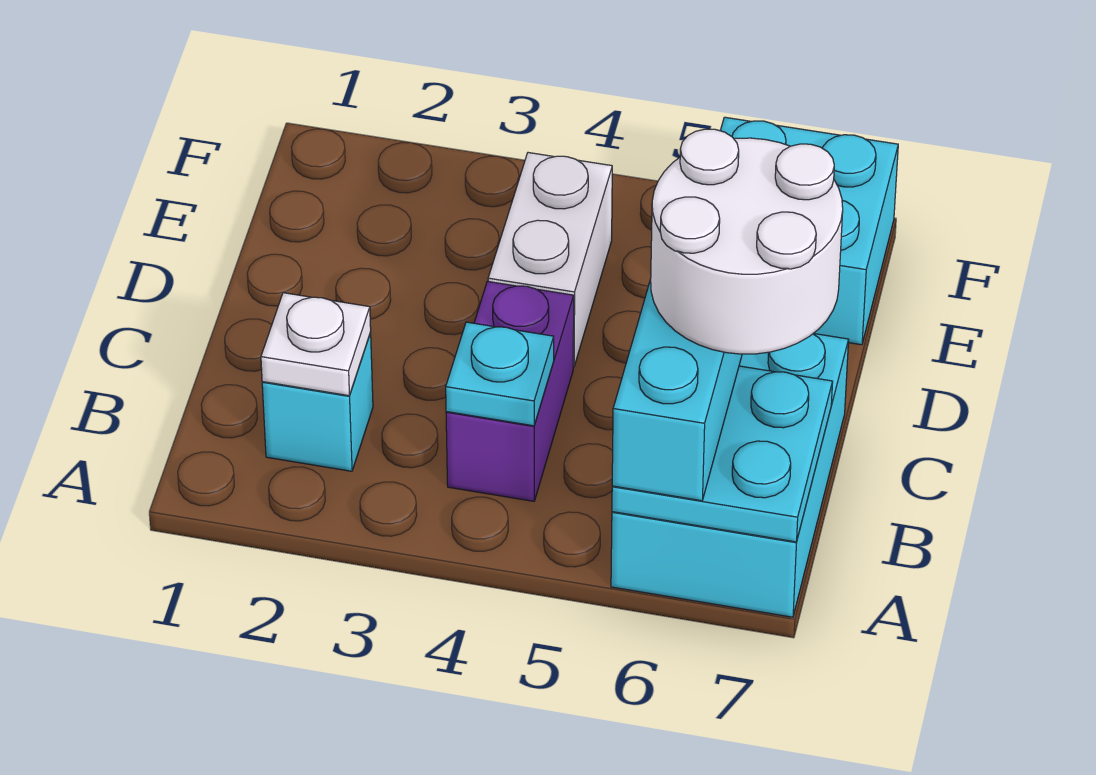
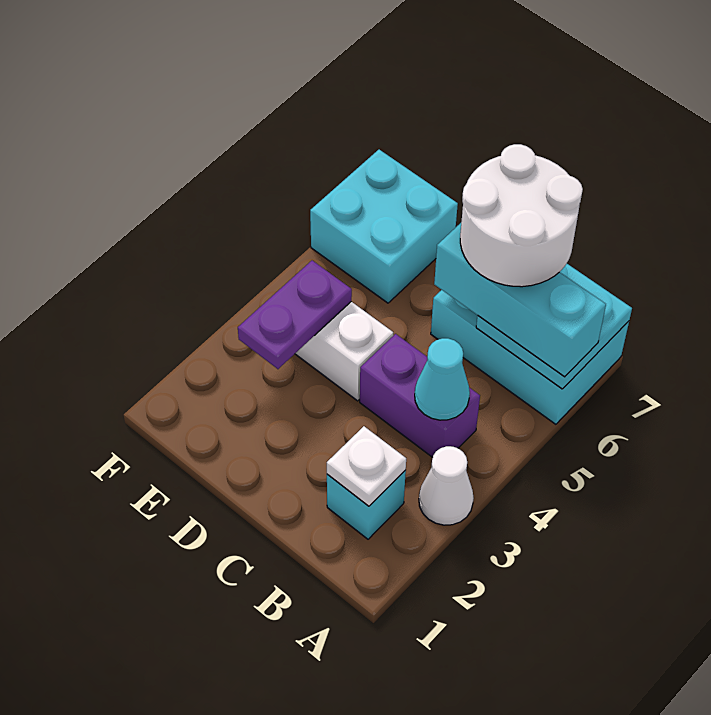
none -> white cone A3 level 1
cyan plate B4 level 2 -> cyan cone B4 level 2
none -> purple plate E3:E4 level 2

